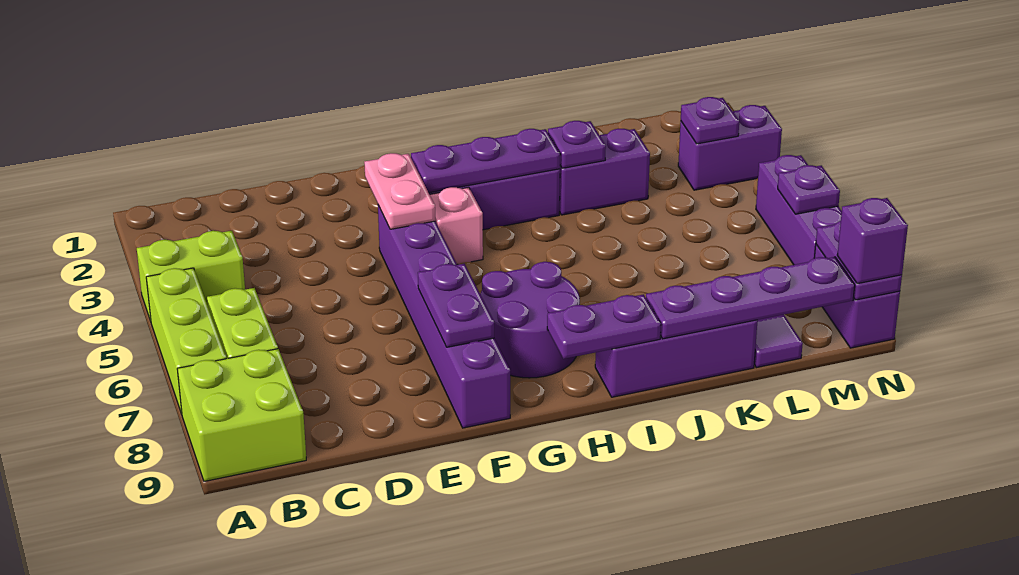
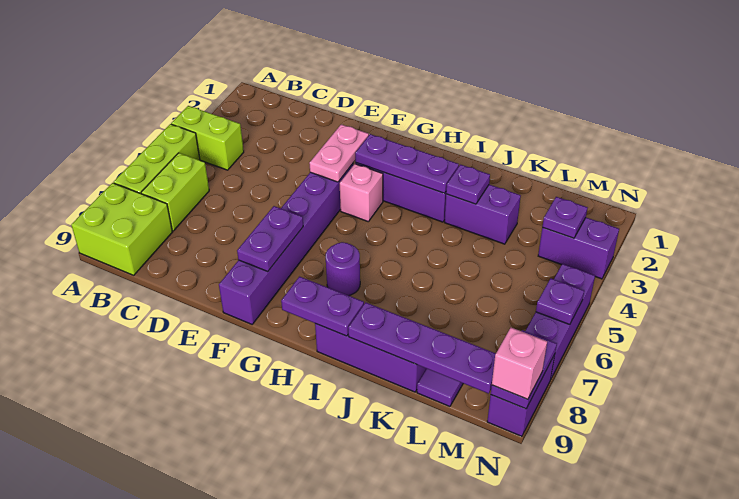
purple round brick G7:H8 level 1 -> purple round brick H7 level 1
purple brick N9 level 3 -> pink brick N9 level 3

